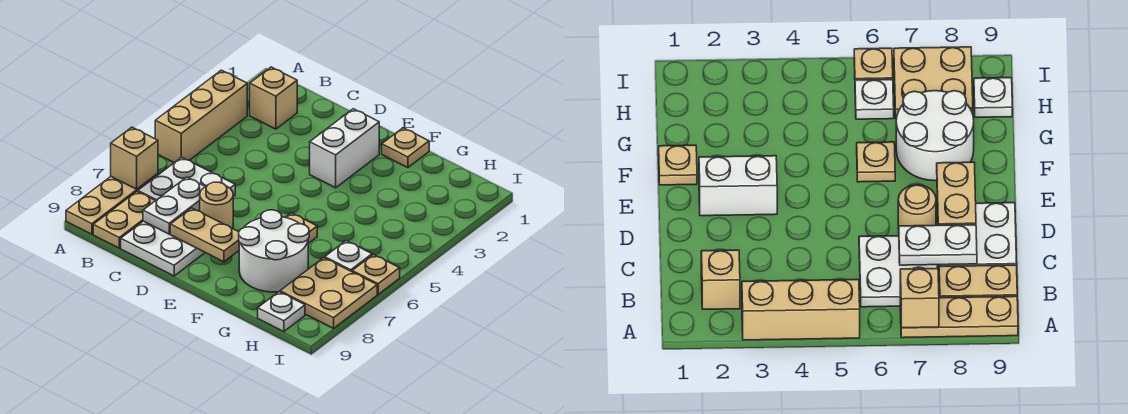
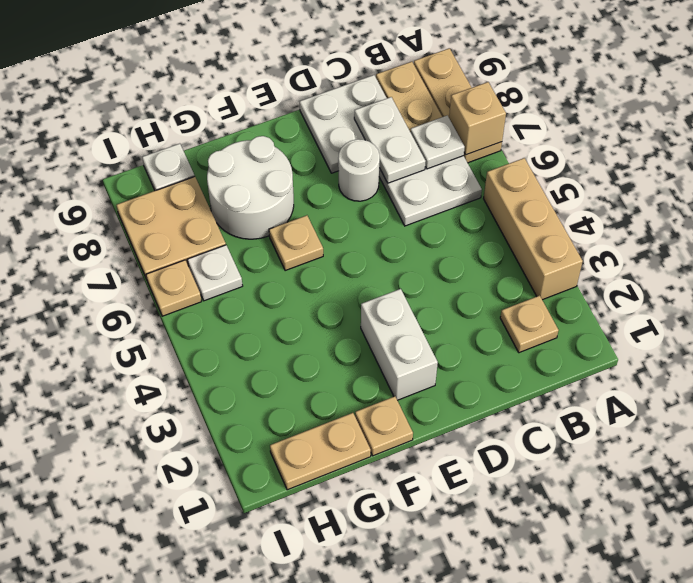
tan brick B2 level 1 -> tan plate B2 level 1
none -> white plate B7 level 2
tan round brick D7 level 1 -> white round brick D7 level 1
tan plate D8:E8 level 2 -> tan plate G1:H1 level 1

